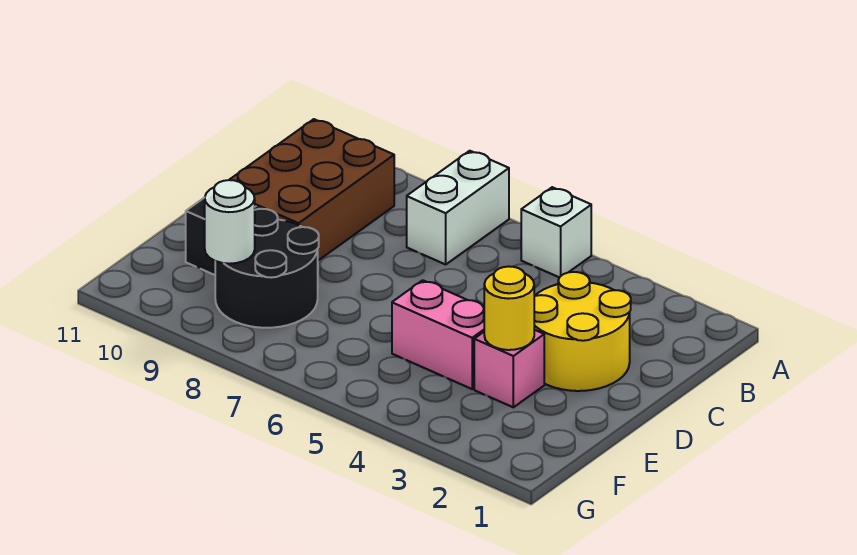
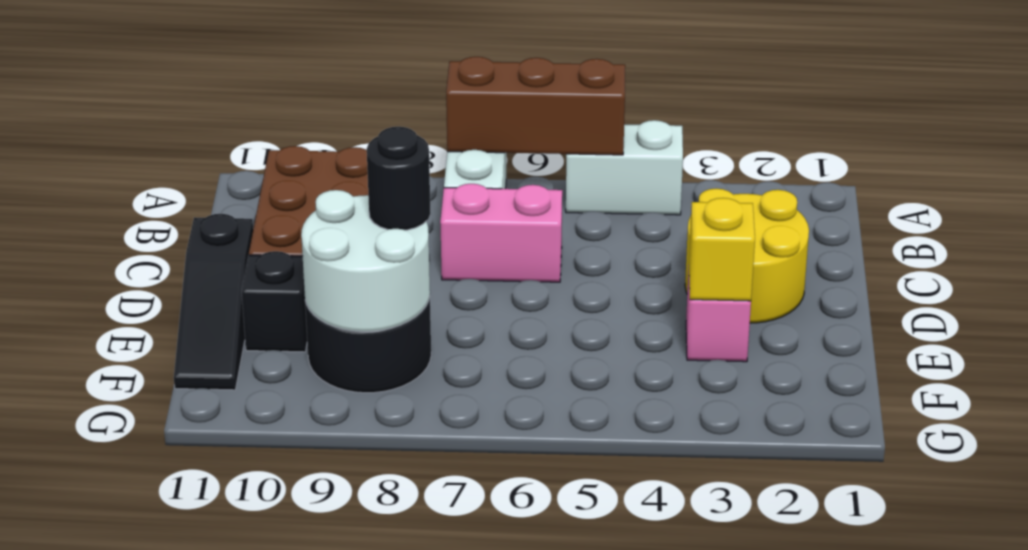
white brick A5 level 1 -> white brick A4:A5 level 1
none -> brown brick A5:A7 level 2
none -> black slope D11:F11 level 1 top D
yellow round brick E3 level 2 -> yellow brick E3 level 2
pink brick E4:E5 level 1 -> pink brick C6:C7 level 1
none -> black round brick E8 level 3
white round brick F9 level 2 -> white round brick E8:F9 level 2

